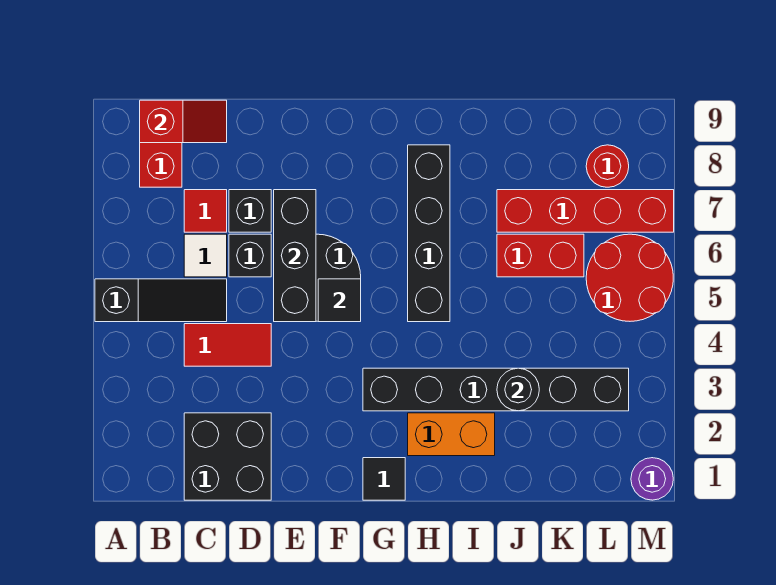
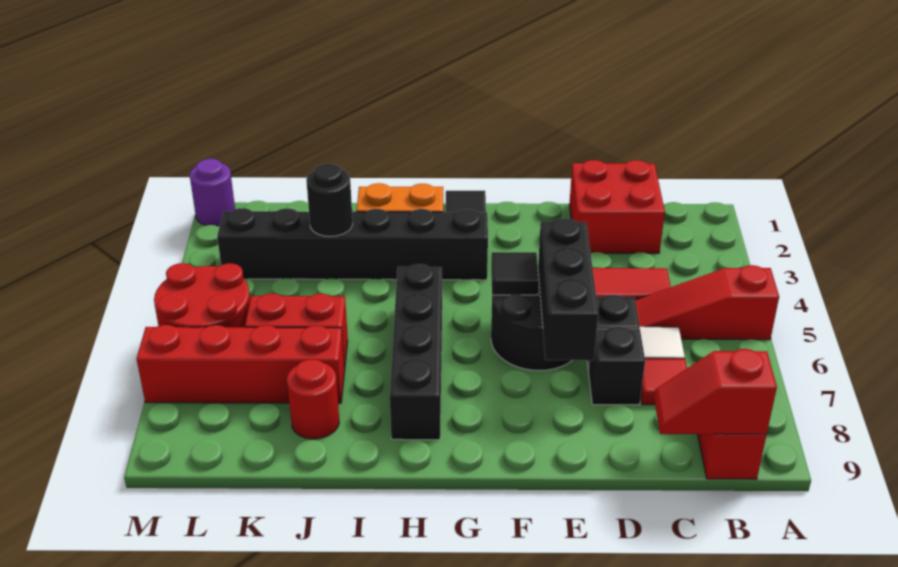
black slope A5:C5 level 1 top A -> red slope A5:C5 level 1 top A
black brick C1:D2 level 1 -> red brick C1:D2 level 1
red round brick L8 level 1 -> red round brick J8 level 1

